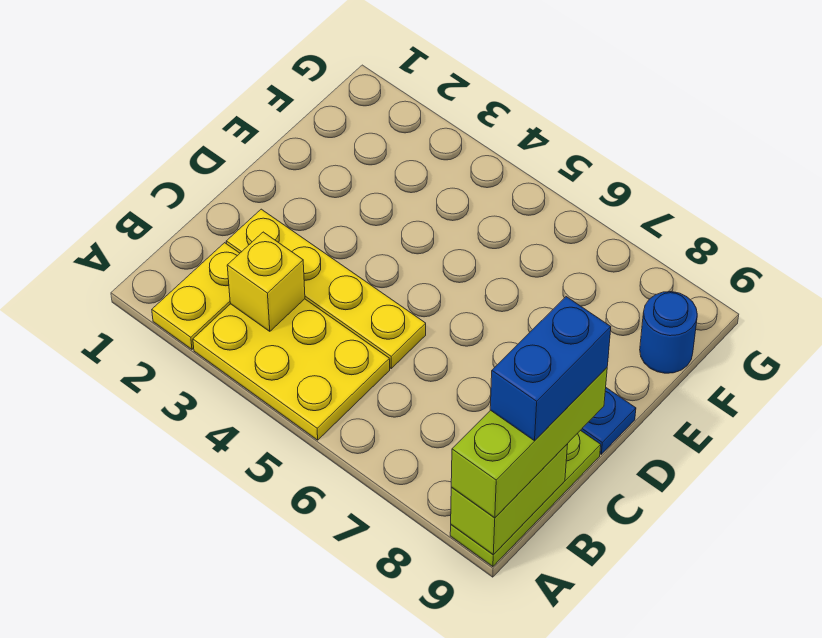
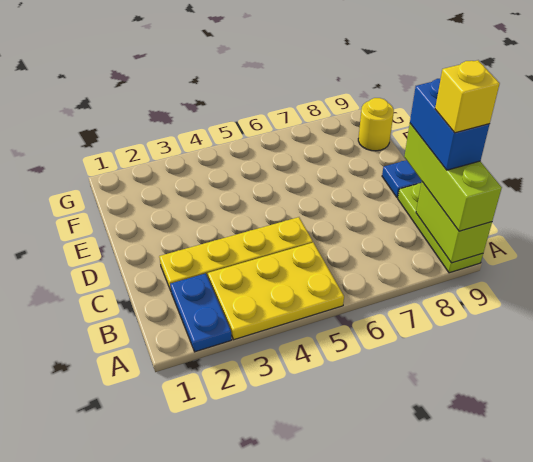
yellow plate A2:B2 level 1 -> blue plate A2:B2 level 1
yellow brick B3 level 2 -> yellow brick B9 level 5
blue round brick F9 level 1 -> yellow round brick F9 level 1

